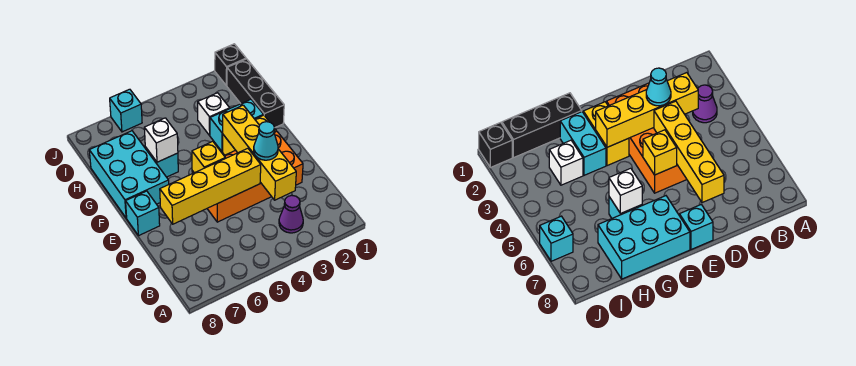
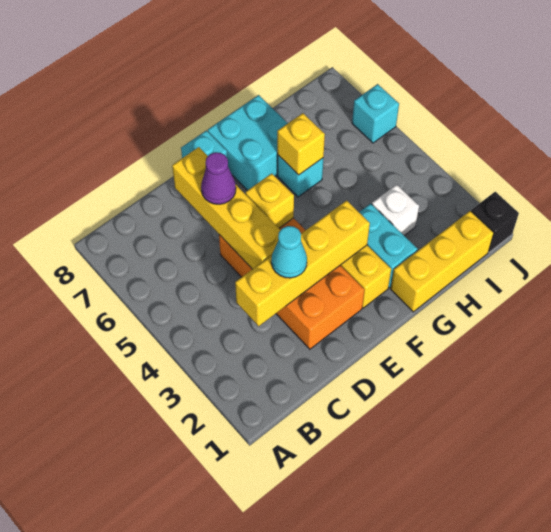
purple cone B3 level 1 -> purple cone D6 level 3
cyan brick F7:H8 level 1 -> cyan brick F7:G8 level 1
black brick G1:I1 level 1 -> yellow brick G1:I1 level 1
white brick G6 level 2 -> yellow brick G6 level 2

